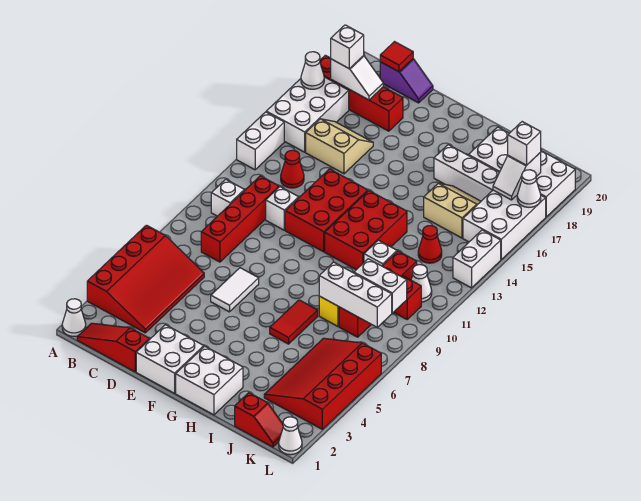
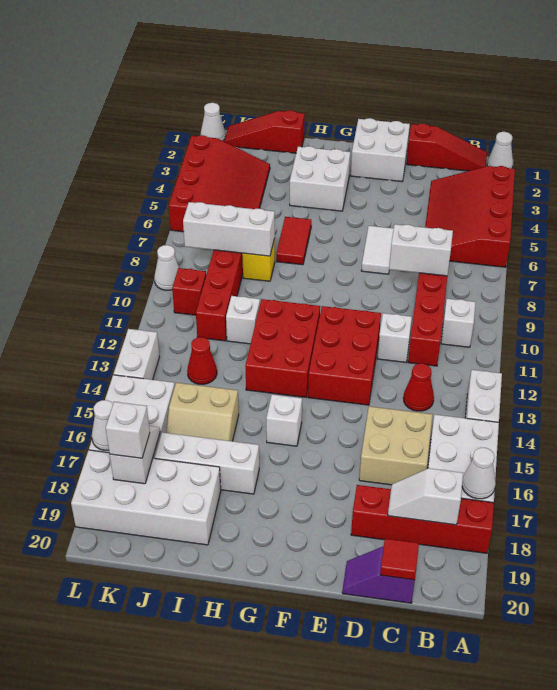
white brick B18 level 3 -> white brick G15 level 1
tan slope C15:D16 level 1 top 15 -> tan brick C15:D16 level 1
white brick G1:H2 level 1 -> white brick G3:H4 level 1
red slope J1:K1 level 1 top J -> red slope I1:K1 level 1 top I
white brick J9:K9 level 2 -> white brick C8:D8 level 2
white cone K11 level 1 -> white cone L9 level 1

